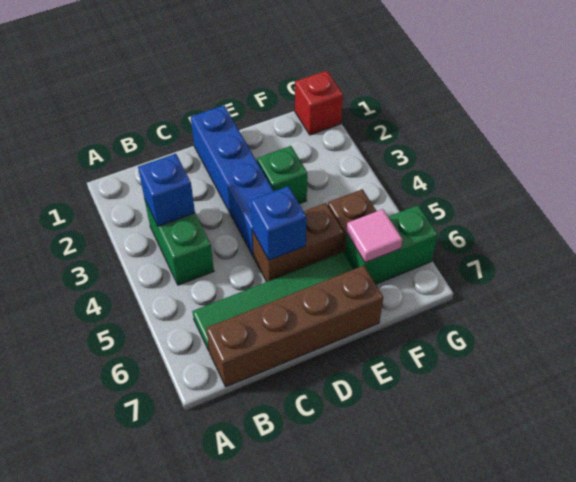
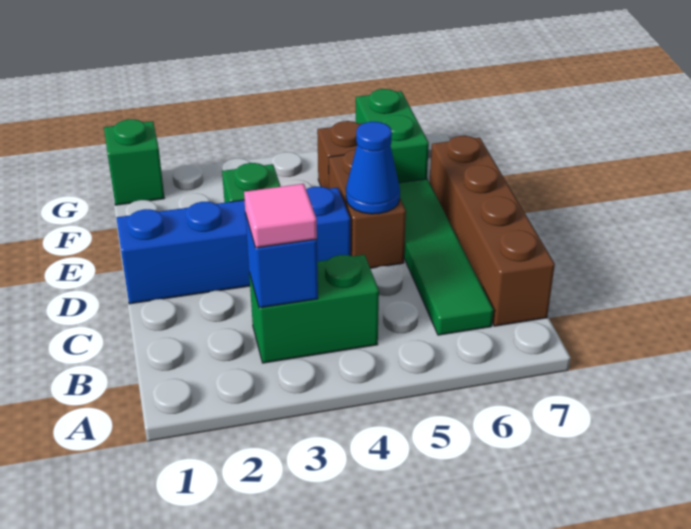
blue brick D5 level 2 -> blue cone D5 level 2
pink tile F6 level 2 -> pink tile B3 level 3
red brick G1 level 1 -> green brick G1 level 1

